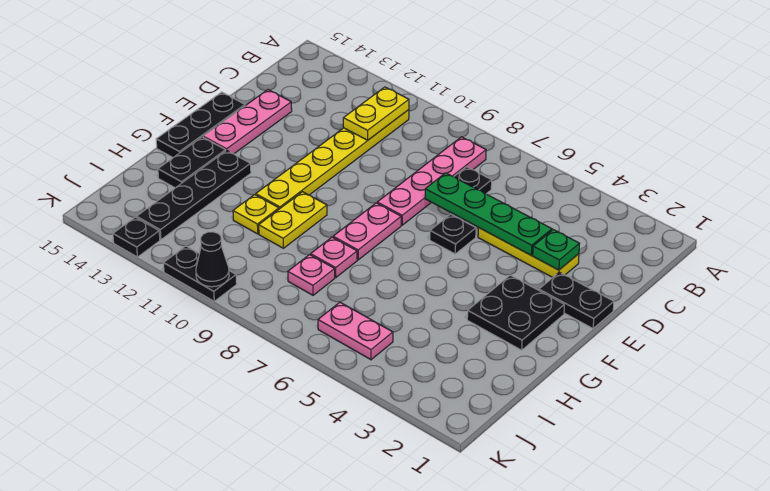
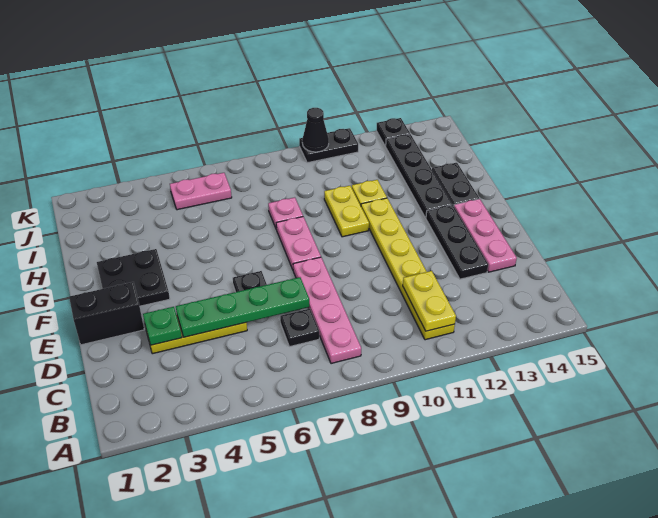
black plate E1:E2 level 1 -> black brick E1:E2 level 1
black plate E15:G15 level 1 -> black plate D13:F13 level 1
pink plate I8 level 1 -> none

